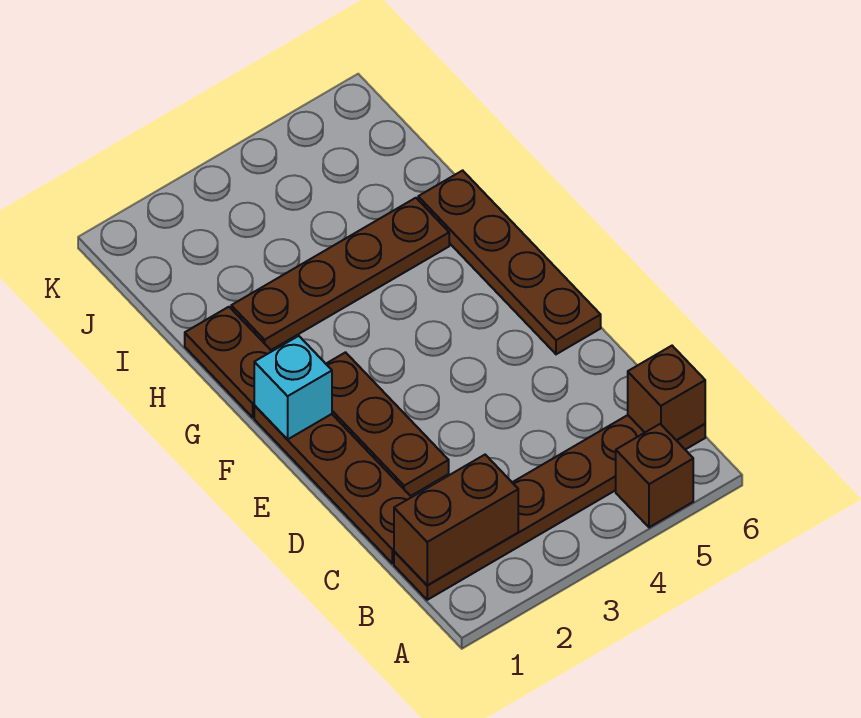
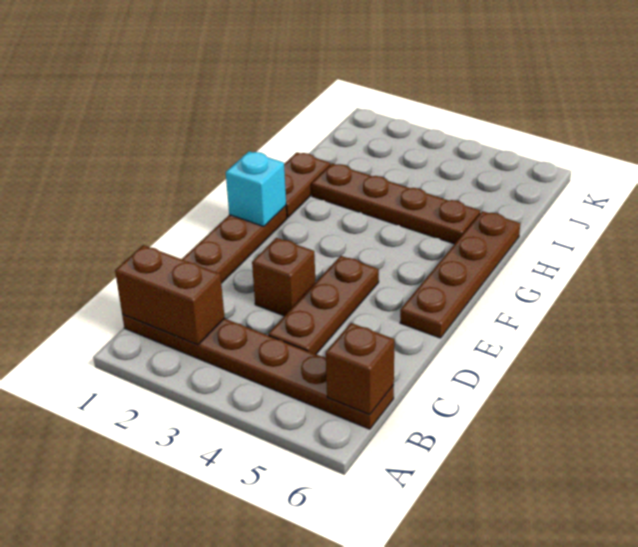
brown brick A5 level 1 -> brown brick D3 level 1
brown plate D2:F2 level 1 -> brown plate C4:E4 level 1

